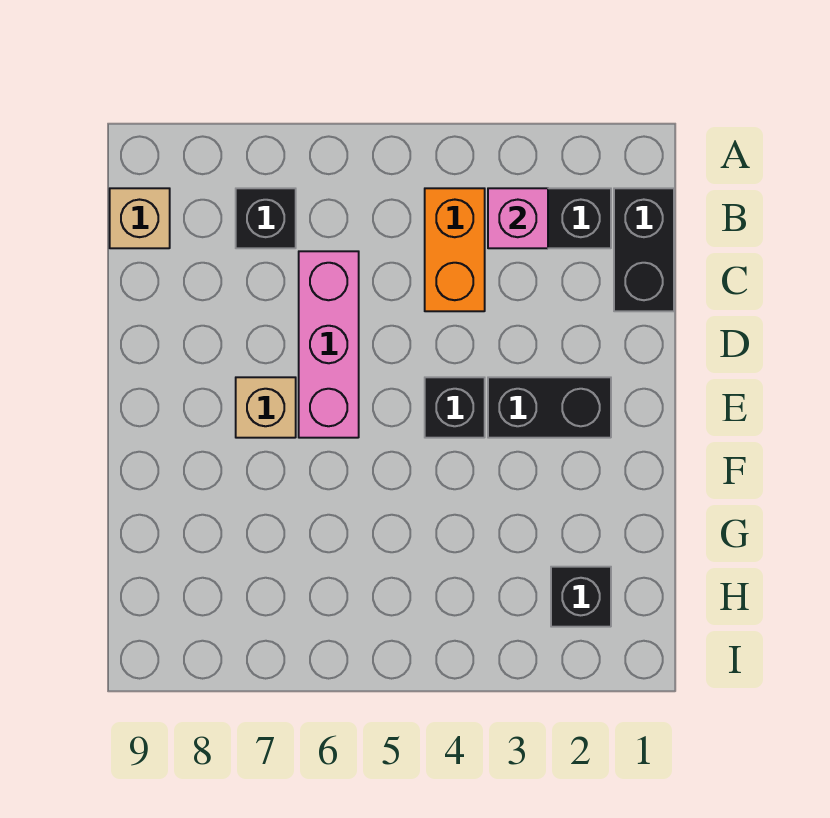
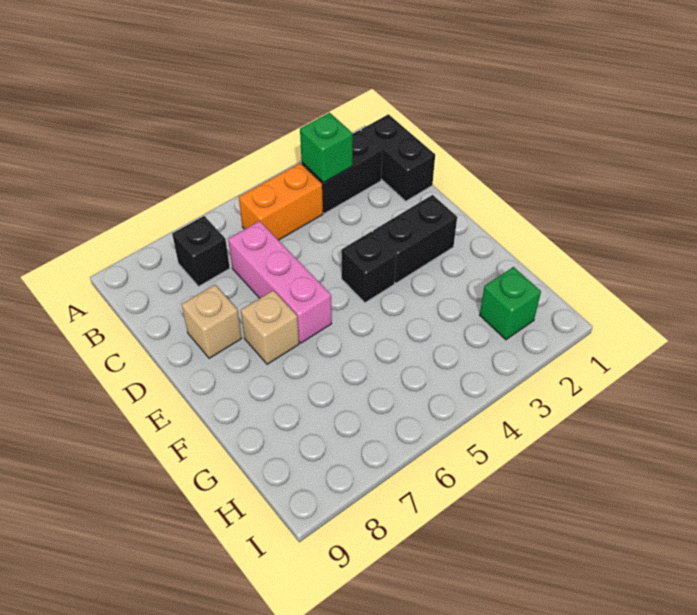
pink brick B3 level 2 -> green brick B3 level 2
orange brick B4:C4 level 1 -> orange brick B4:B5 level 1
tan brick B9 level 1 -> tan brick D8 level 1
black brick H2 level 1 -> green brick H2 level 1

